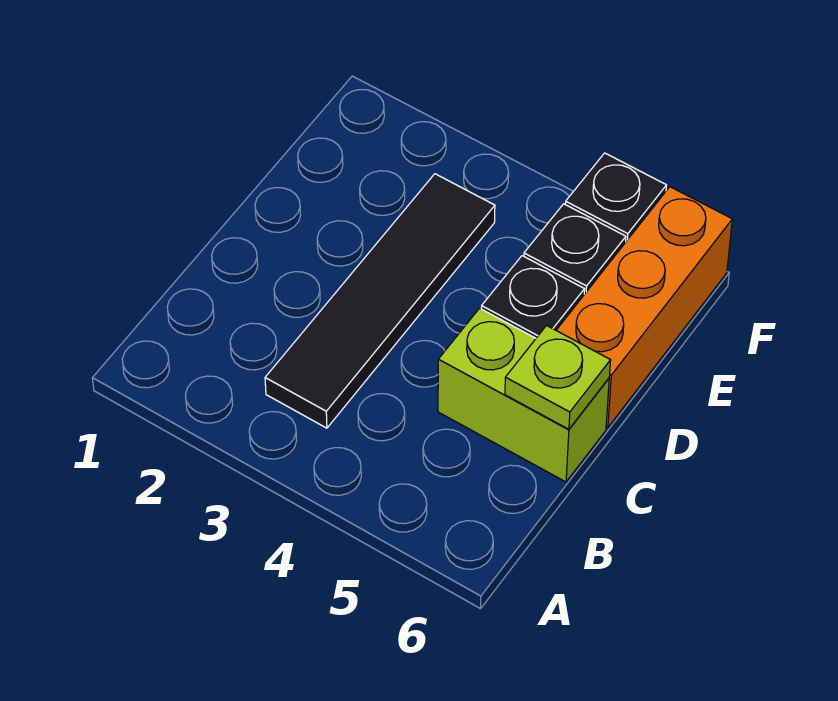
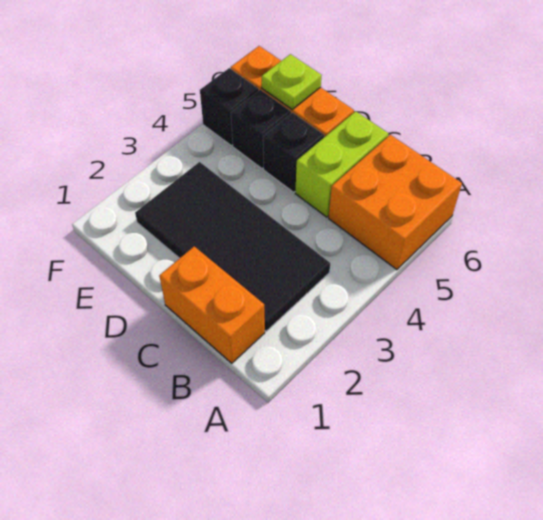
none -> orange brick A5:B6 level 1
none -> orange brick B1:C1 level 1
black tile B3:E3 level 1 -> black tile B2:E3 level 1
lime plate C6 level 2 -> lime plate E6 level 2

